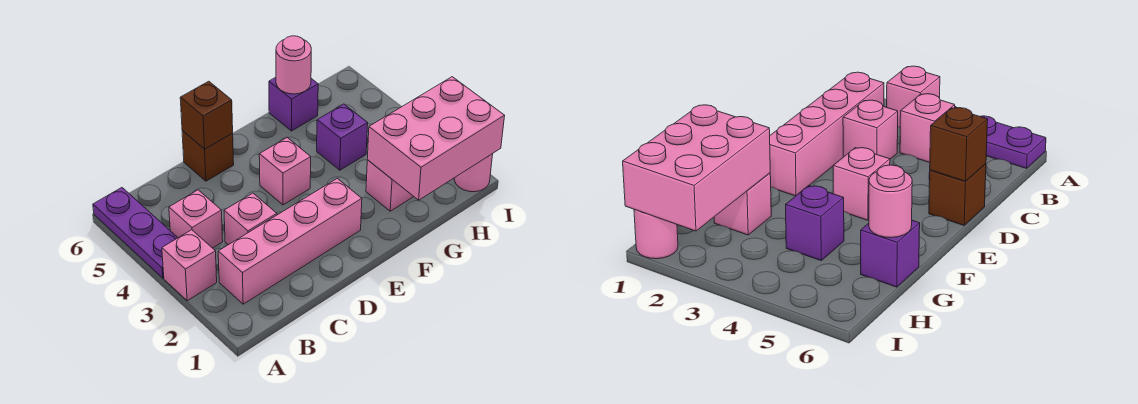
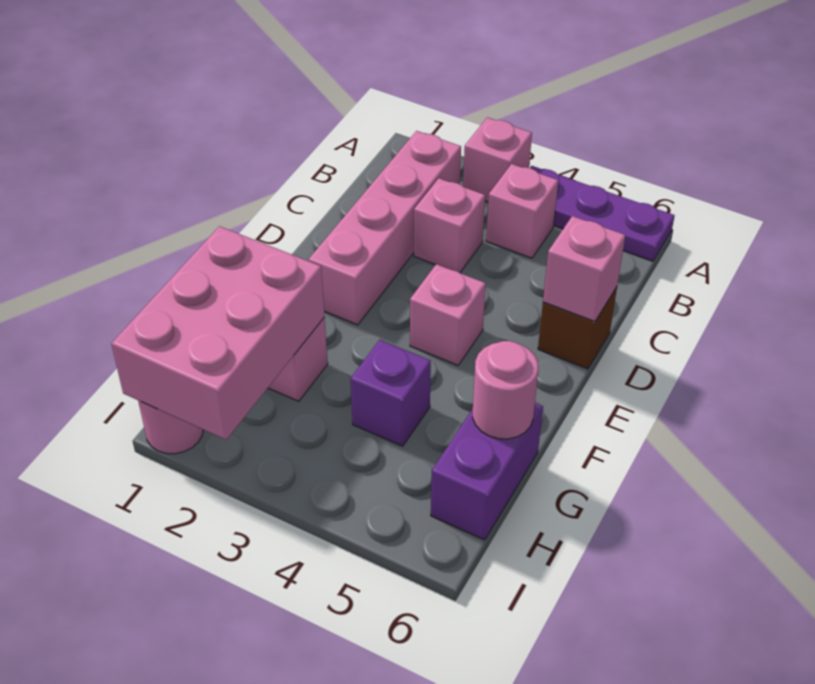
brown brick D6 level 2 -> pink brick D6 level 2
purple brick G6 level 1 -> purple brick G6:H6 level 1

